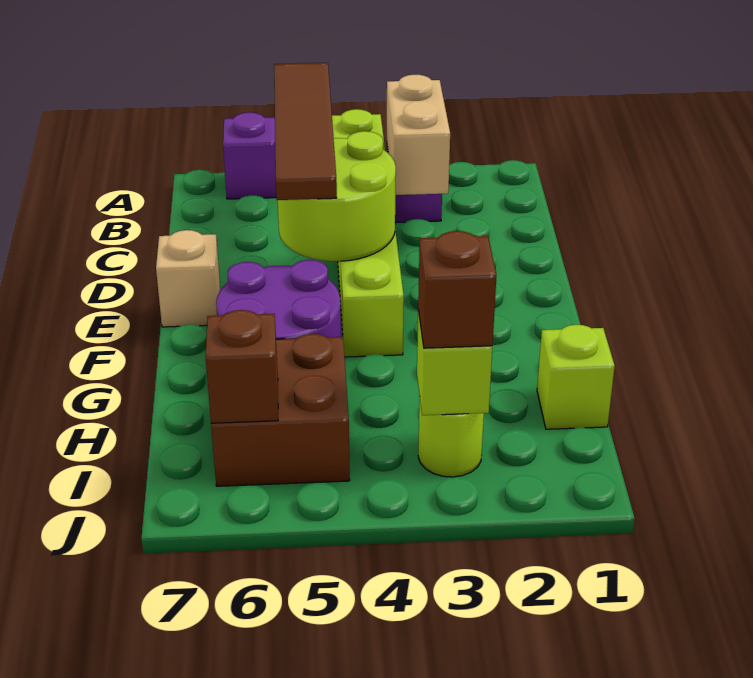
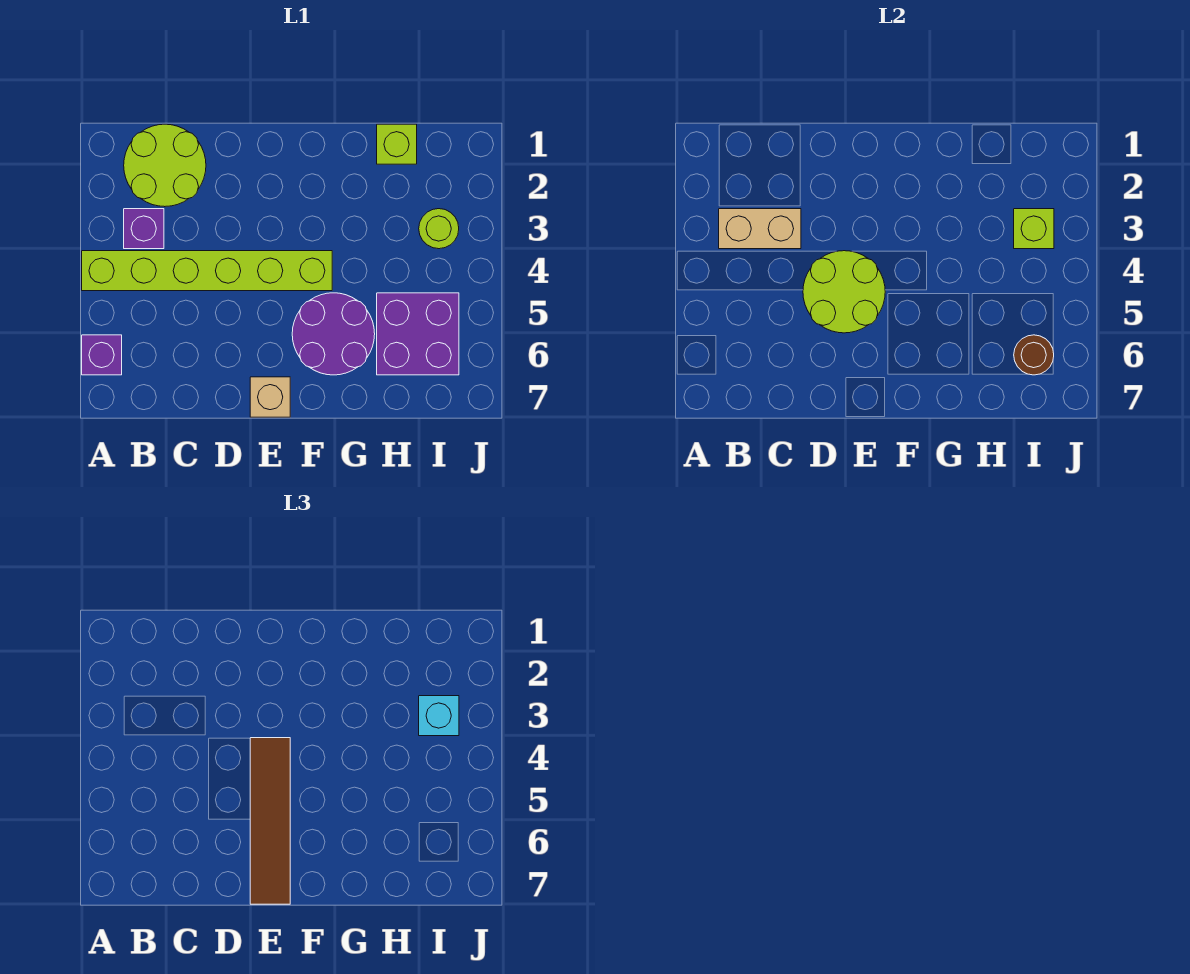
none -> lime round brick B1:C2 level 1
brown tile B5:E5 level 3 -> brown tile E4:E7 level 3
brown brick H5:I6 level 1 -> purple brick H5:I6 level 1
brown brick I3 level 3 -> cyan brick I3 level 3
brown brick I6 level 2 -> brown round brick I6 level 2

